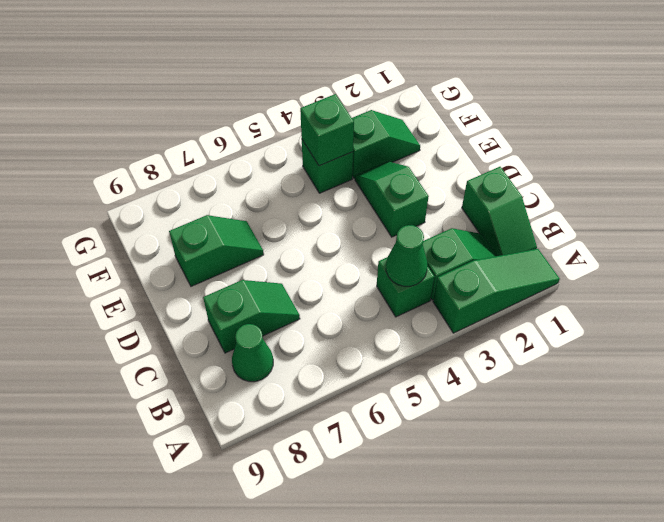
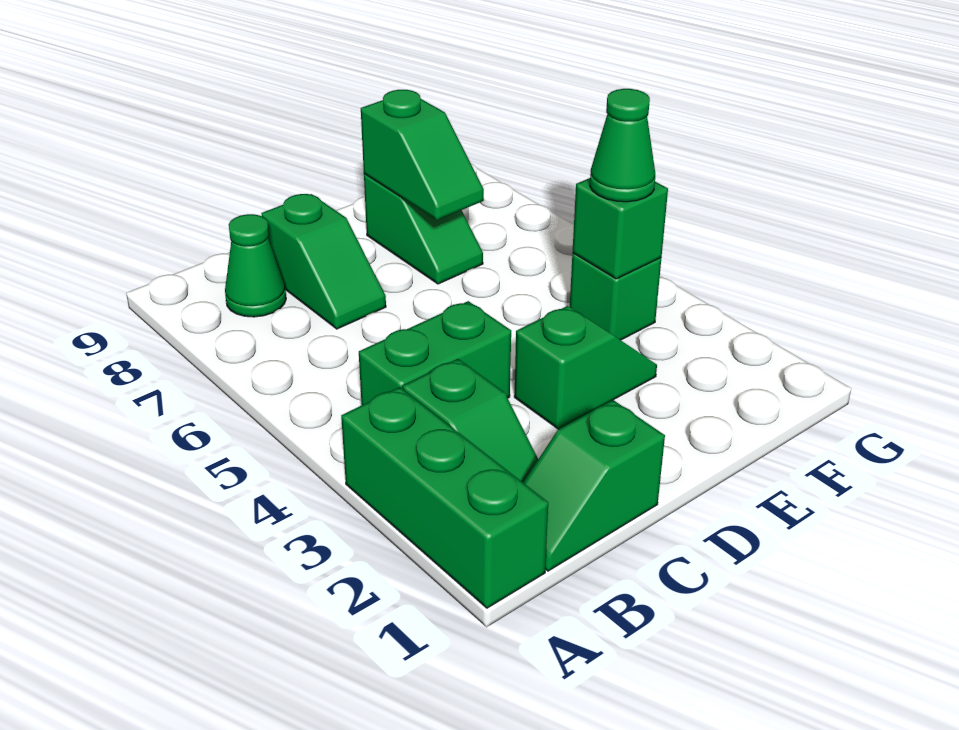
green slope A1:A3 level 1 top 3 -> green brick A1:A3 level 1
green brick B4 level 1 -> green brick B4:C4 level 1
green cone B4 level 2 -> green cone F4 level 3
green slope F2:F3 level 1 top 3 -> green slope E7:E8 level 2 top 8

